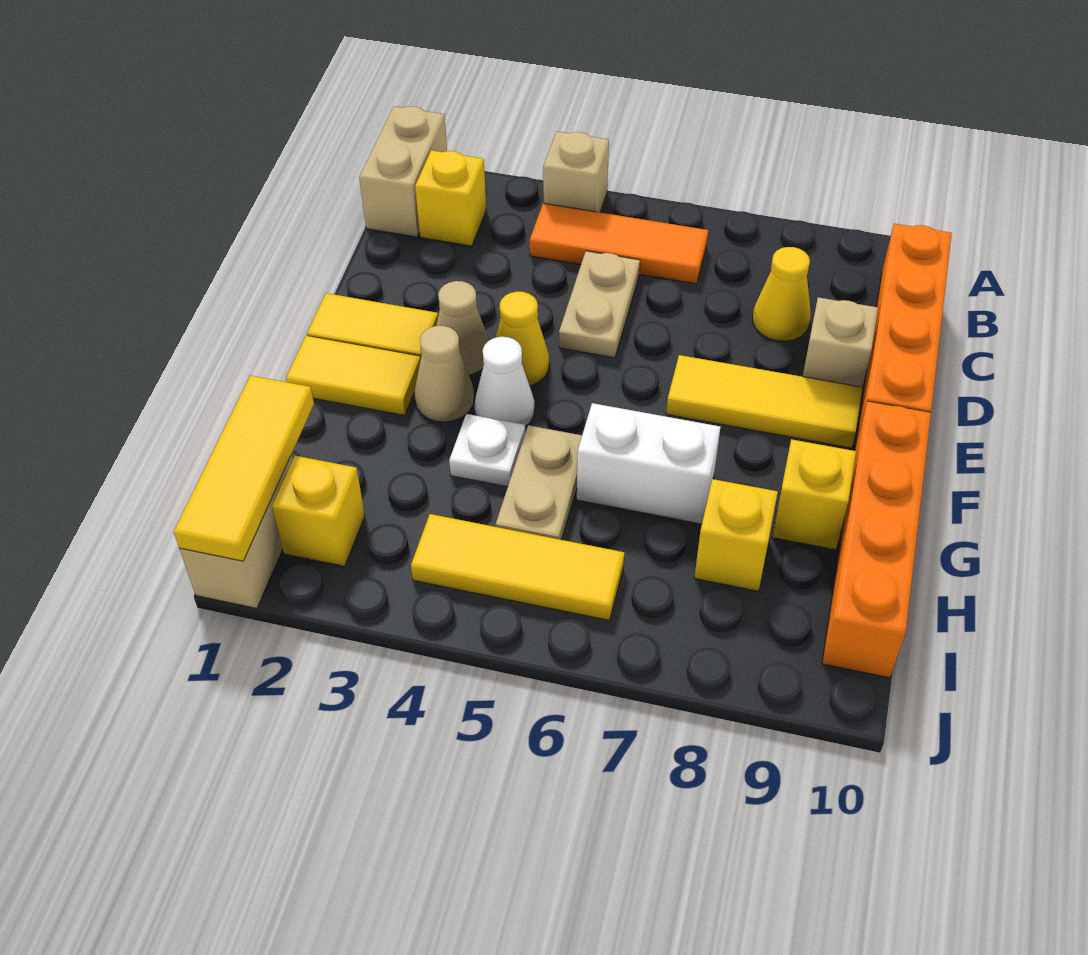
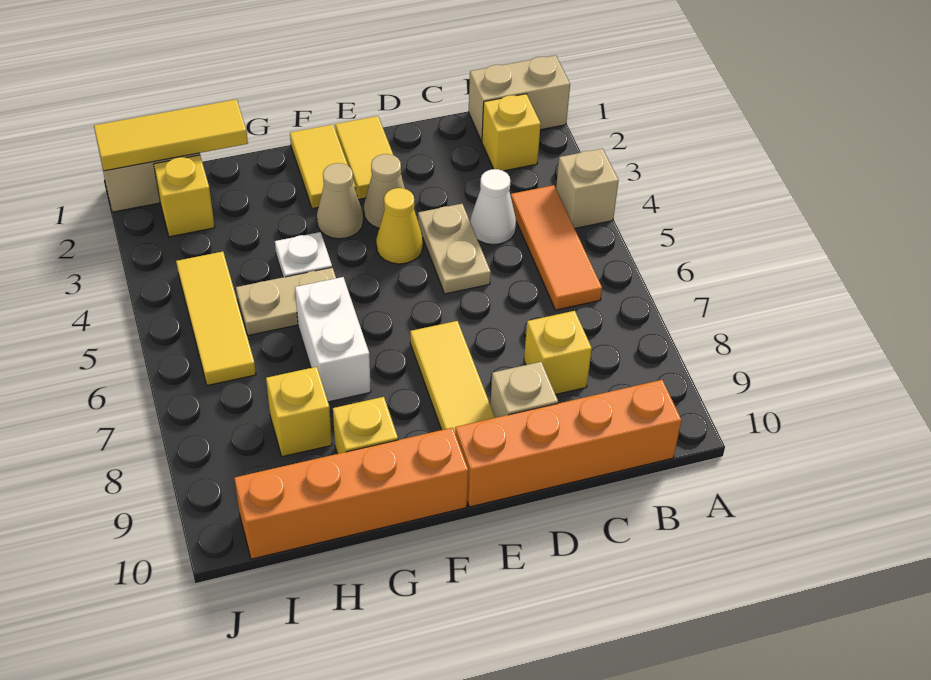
tan plate C5:D5 level 1 -> tan plate D4:D5 level 1
yellow cone C8 level 1 -> yellow brick C8 level 1
white cone F4 level 1 -> white cone C4 level 1

